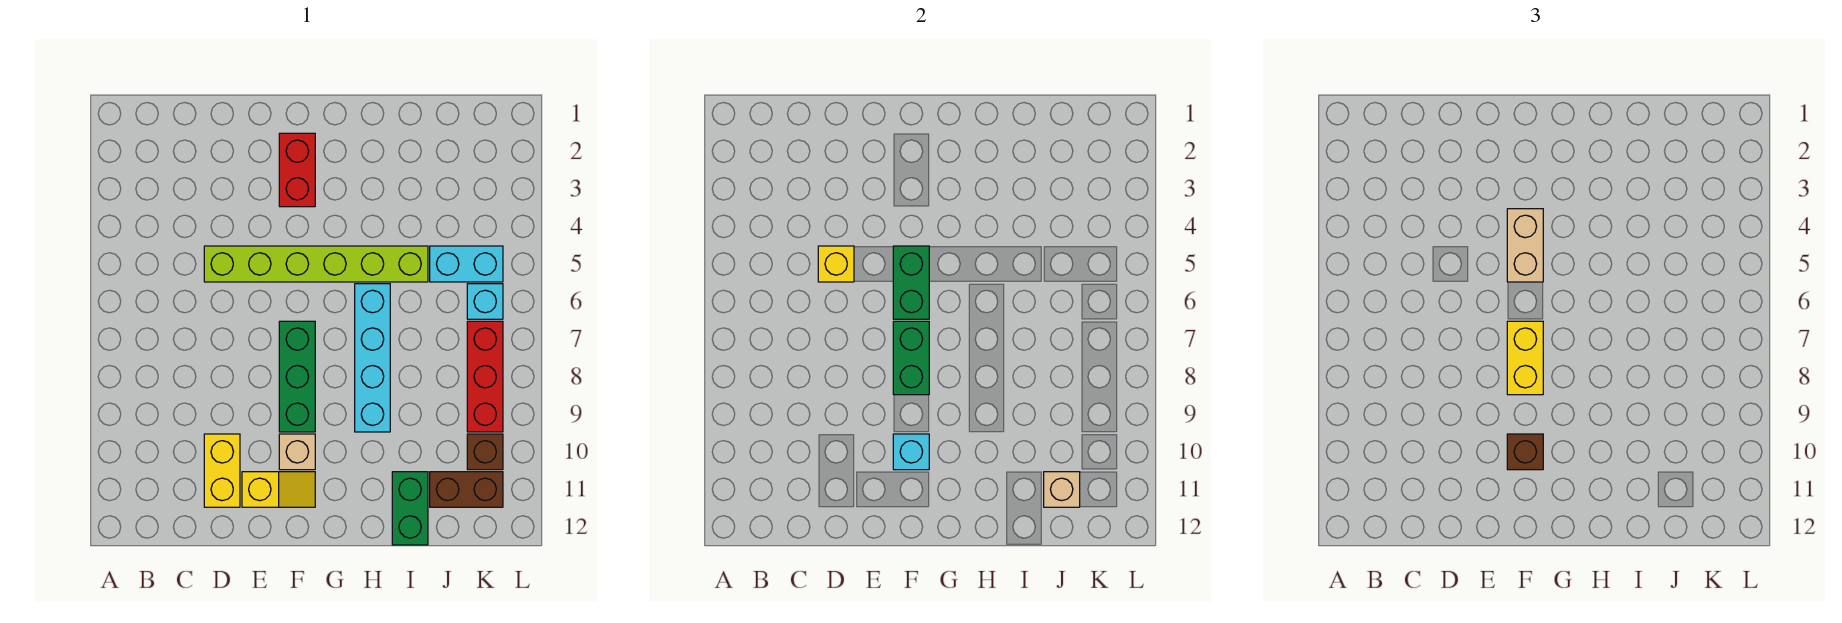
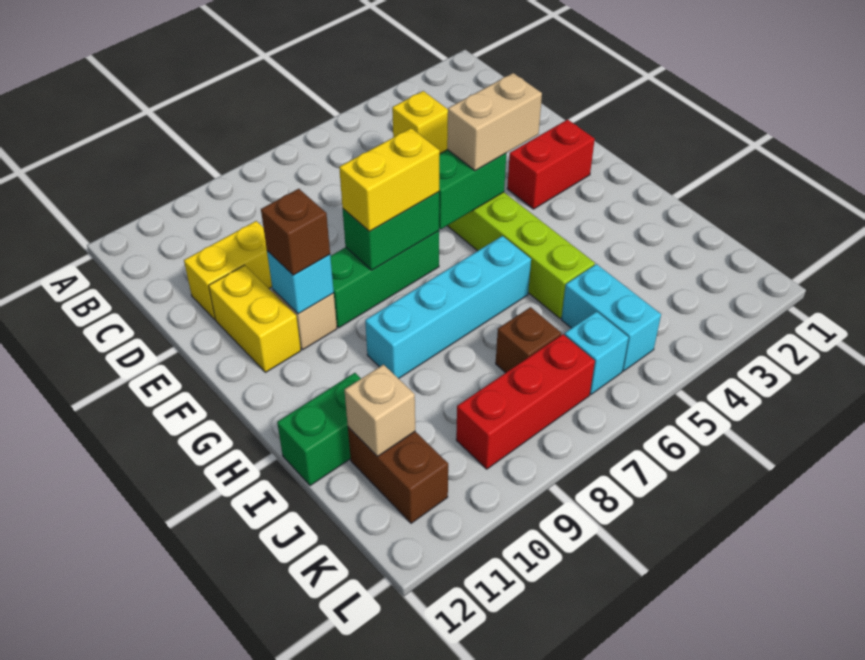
yellow slope E11:F11 level 1 top E -> yellow brick E11:F11 level 1
brown brick K10 level 1 -> brown brick J7 level 1

